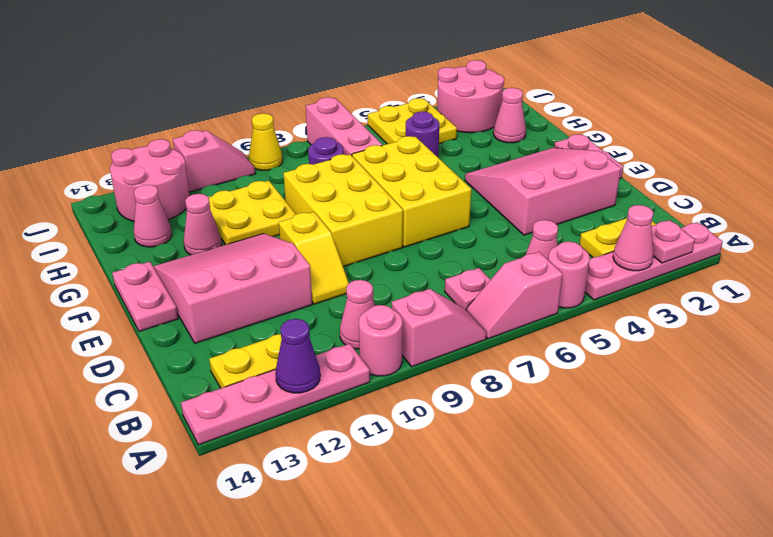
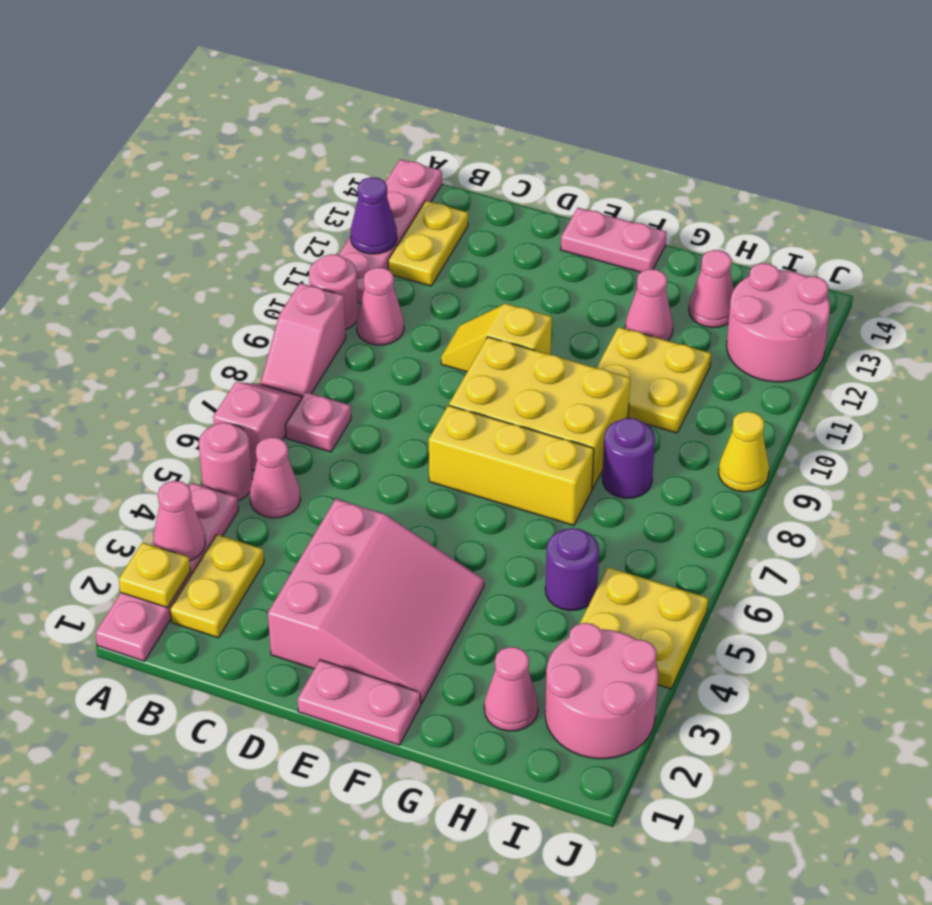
pink plate A2 level 2 -> yellow plate A2 level 2
pink slope D11:F13 level 1 top D -> none
yellow brick E6:G7 level 1 -> yellow brick E7:G7 level 1
pink brick H7:J7 level 1 -> none
pink slope J10:J11 level 1 top 11 -> none

